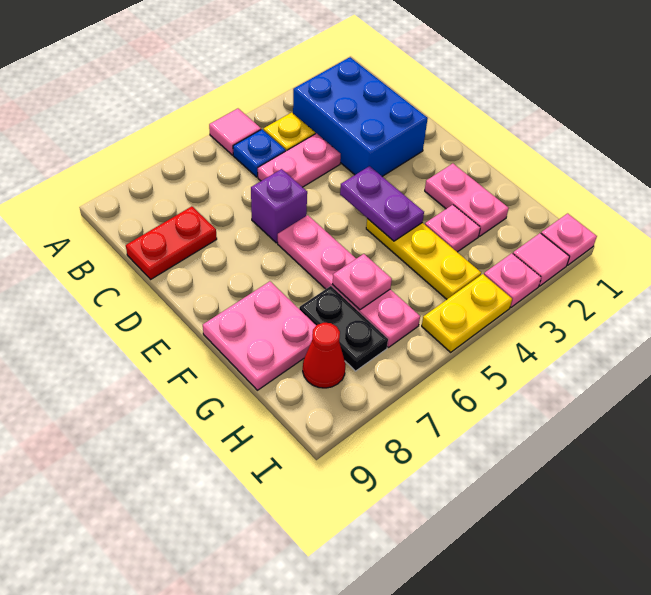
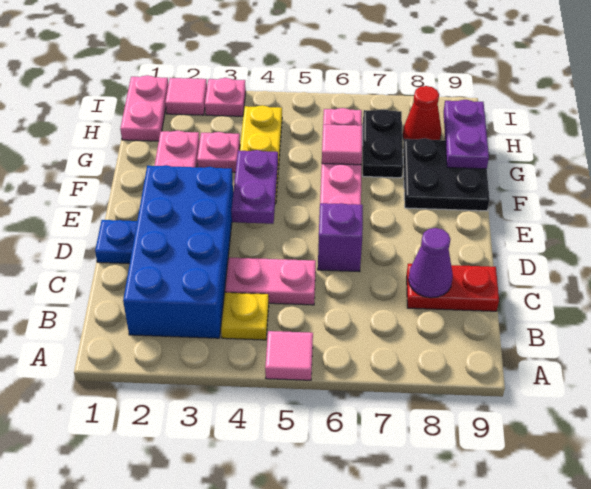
blue brick B2:D3 level 1 -> blue brick B2:E3 level 1
blue plate B5 level 1 -> blue plate D1 level 1
none -> purple cone C8 level 2
pink plate F8:G9 level 1 -> black plate F8:G9 level 1
pink plate G6 level 2 -> pink tile G6 level 2
none -> purple plate G9:H9 level 2
pink plate I1 level 1 -> pink plate H1:I1 level 1
yellow plate I4:I5 level 1 -> none

